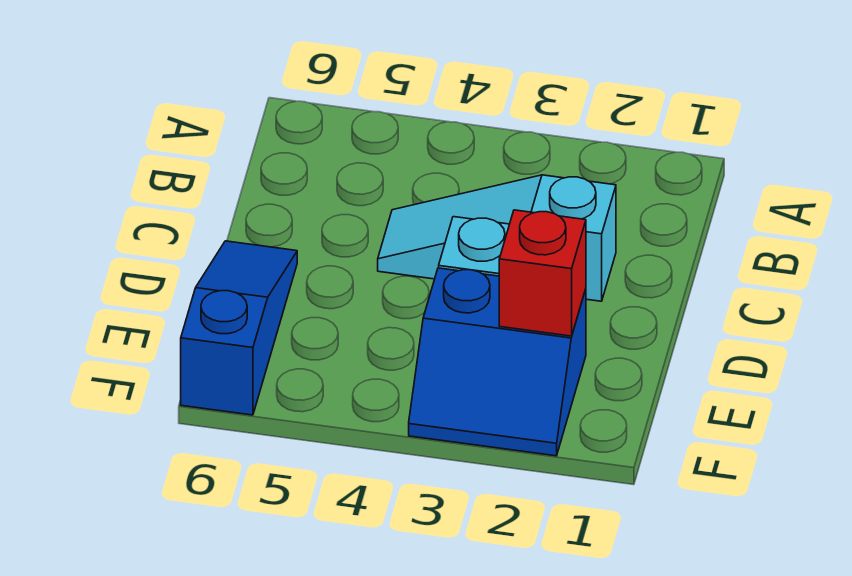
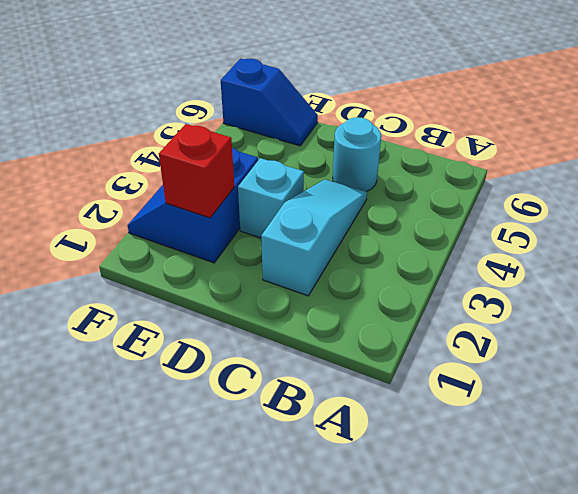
none -> cyan round brick C5 level 1
blue slope D6:F6 level 1 top F -> blue slope E6:F6 level 1 top F

